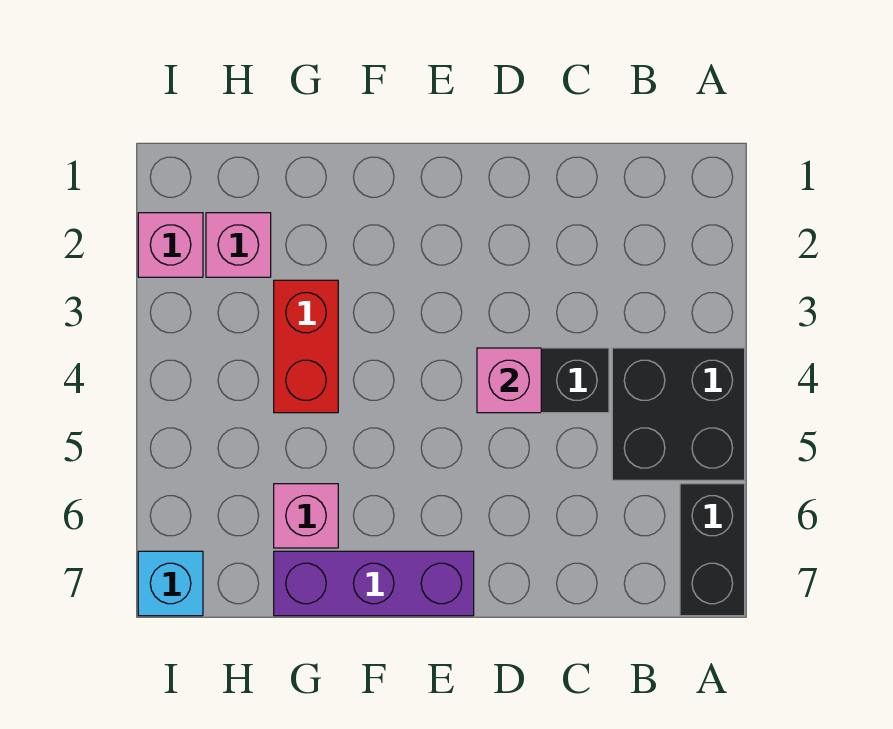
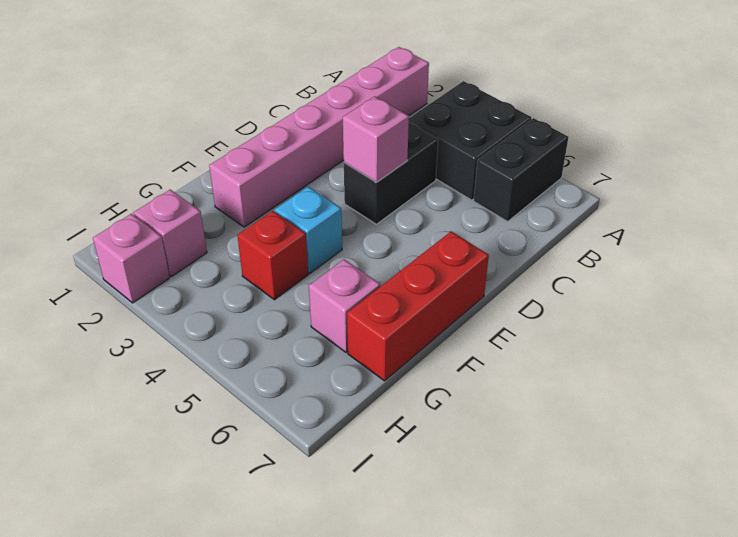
none -> pink brick A2:F2 level 1
black brick A6:A7 level 1 -> black brick A6:B6 level 1
purple brick E7:G7 level 1 -> red brick E7:G7 level 1
red brick G3:G4 level 1 -> red brick G4 level 1
cyan brick I7 level 1 -> cyan brick F4 level 1

